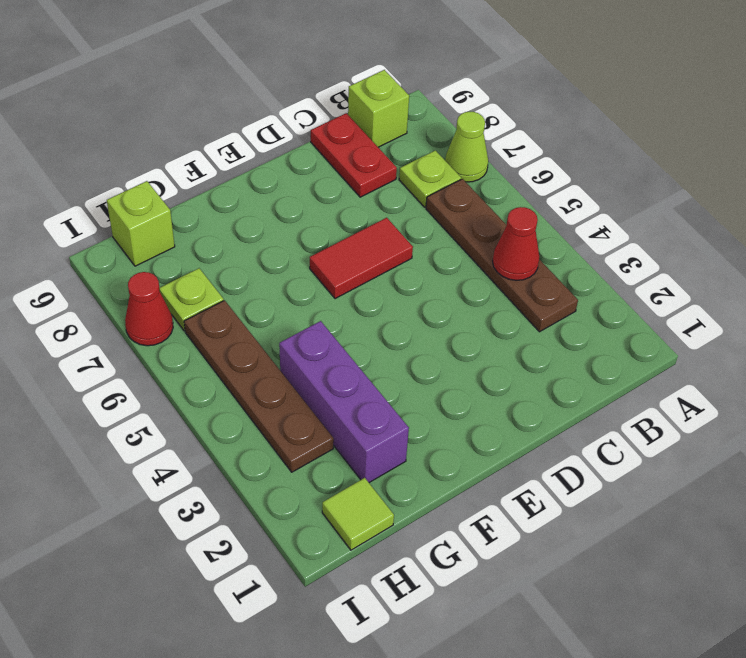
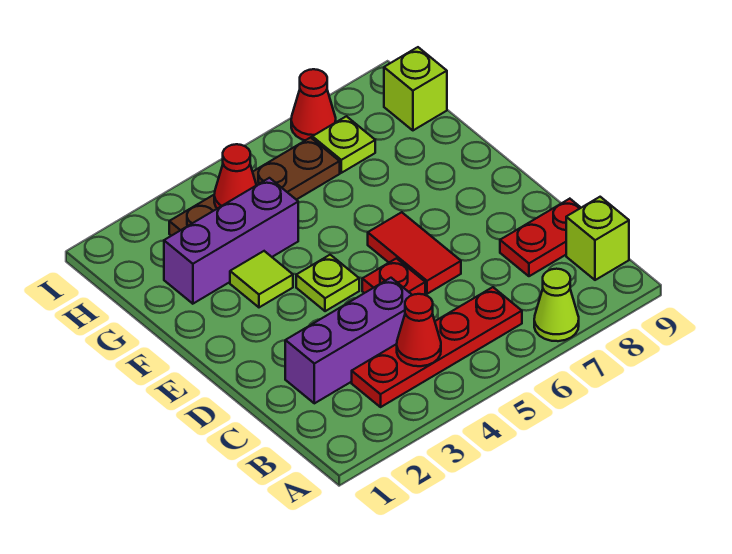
brown plate B3:B6 level 1 -> red plate B3:B6 level 1
lime plate B7 level 1 -> lime plate E4 level 1
none -> purple brick C2:C4 level 1
none -> red plate D5 level 1
lime tile H1 level 1 -> lime tile F3 level 1
none -> red cone H4 level 2

